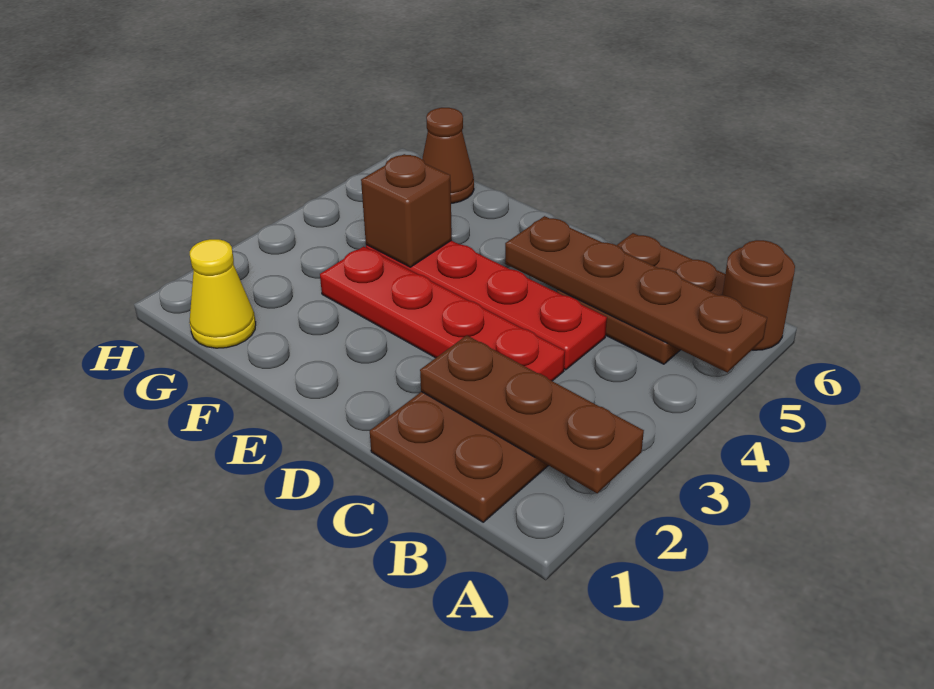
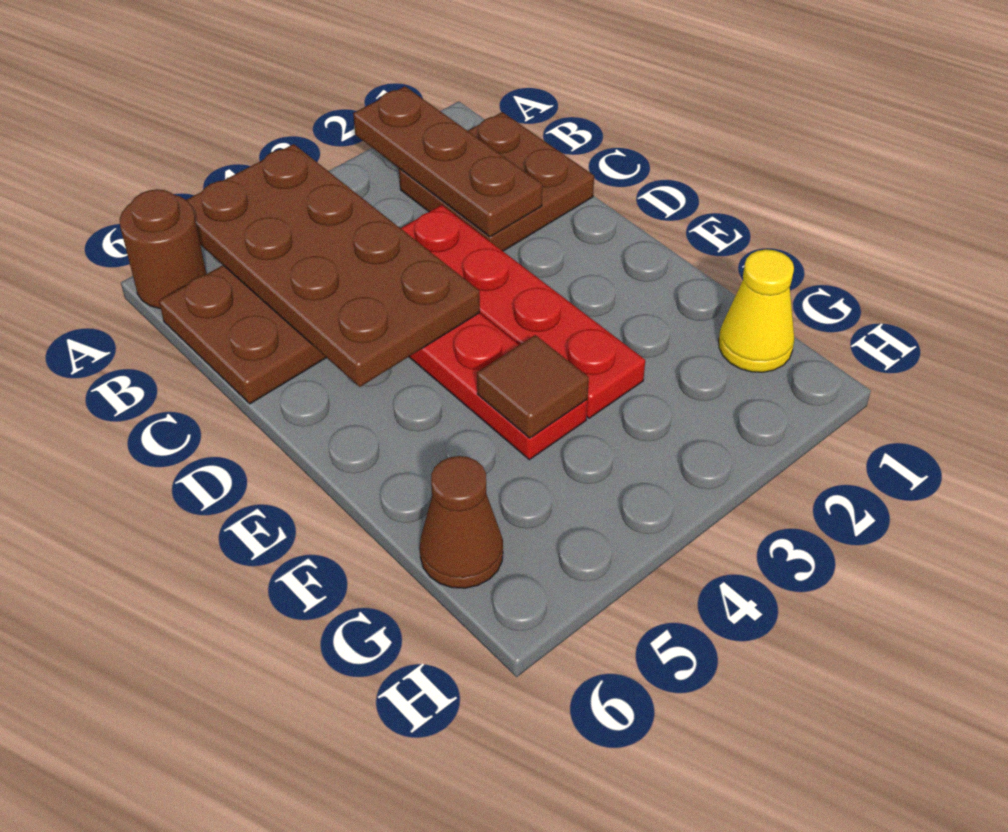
brown plate A5:D5 level 2 -> brown plate A4:D5 level 2
brown brick F4 level 2 -> brown tile F4 level 2

